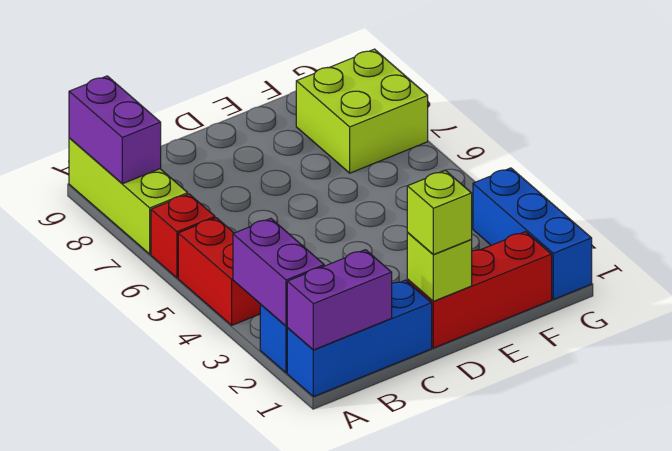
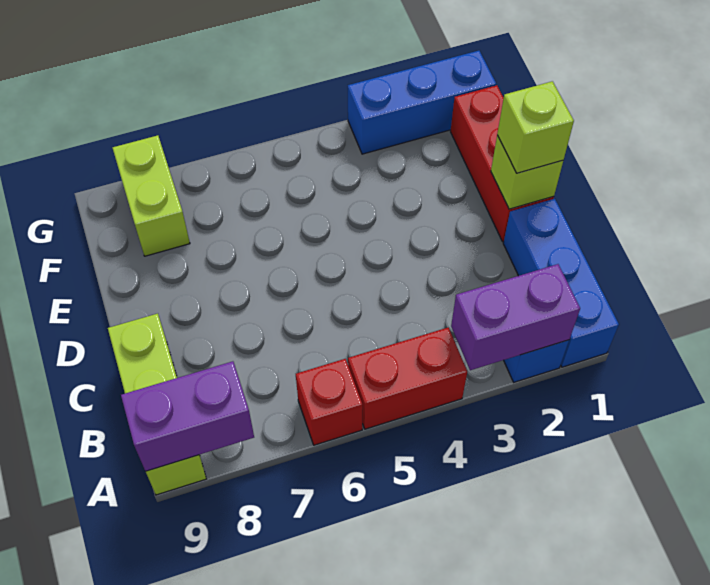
purple brick A1:B1 level 2 -> none
lime brick A7:A9 level 1 -> lime brick A9:C9 level 1
lime brick F7:G8 level 1 -> lime brick F8:G8 level 1

